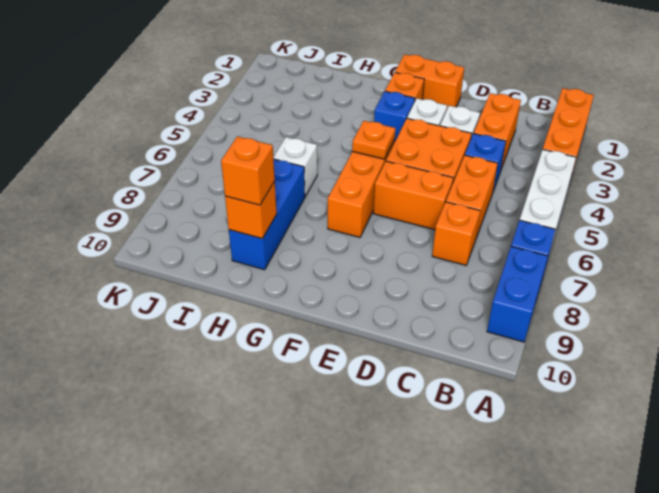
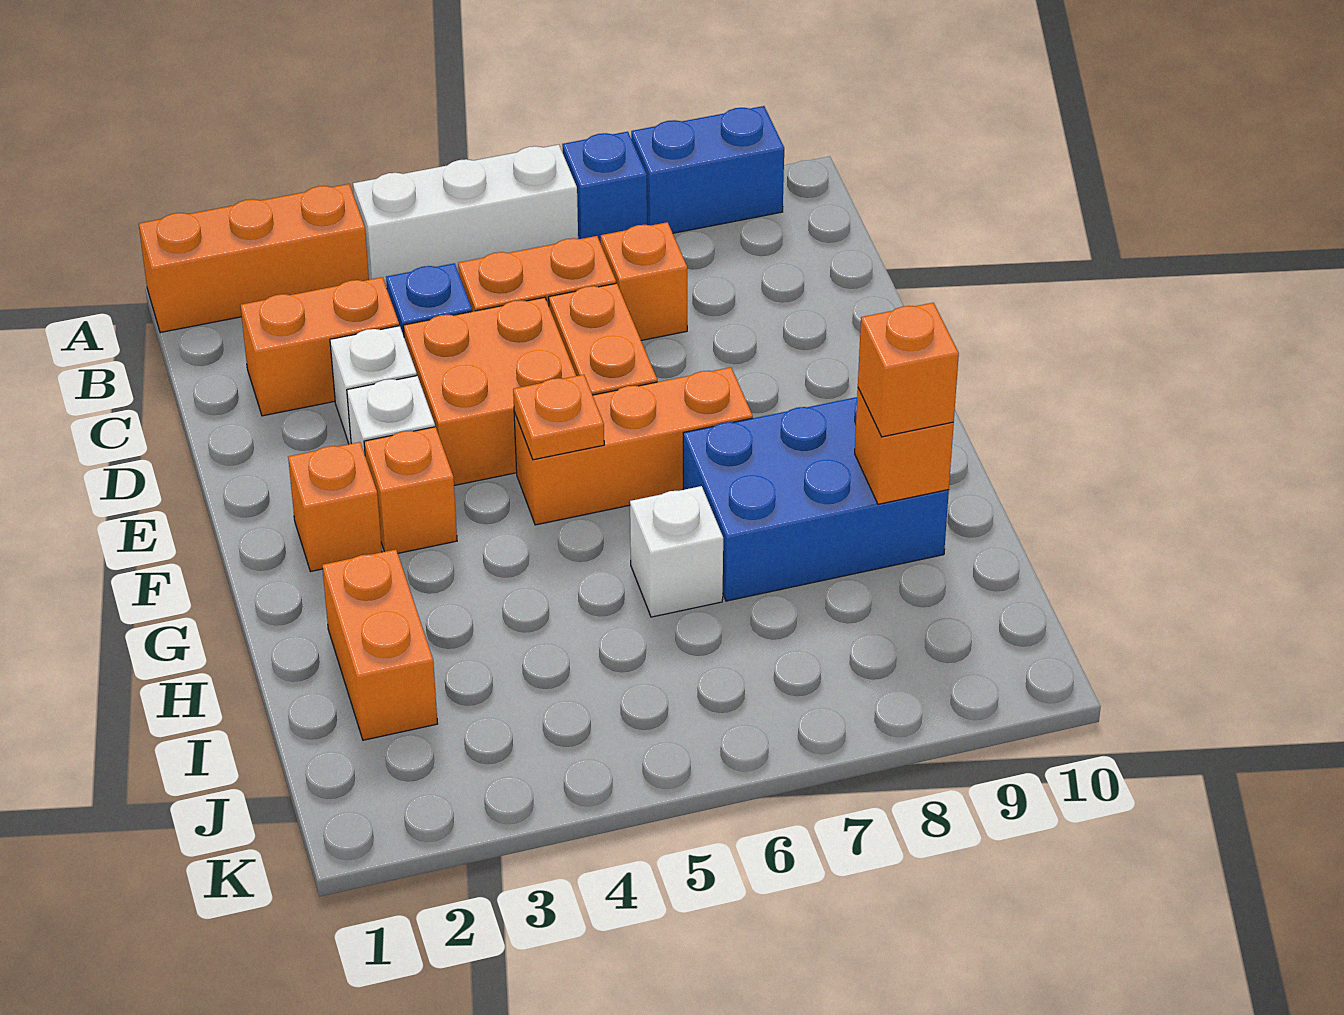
orange brick E1:F1 level 1 -> orange brick H2:I2 level 1
blue brick F3 level 1 -> orange brick F3 level 1
blue brick H7:H9 level 1 -> blue brick G7:H9 level 1

